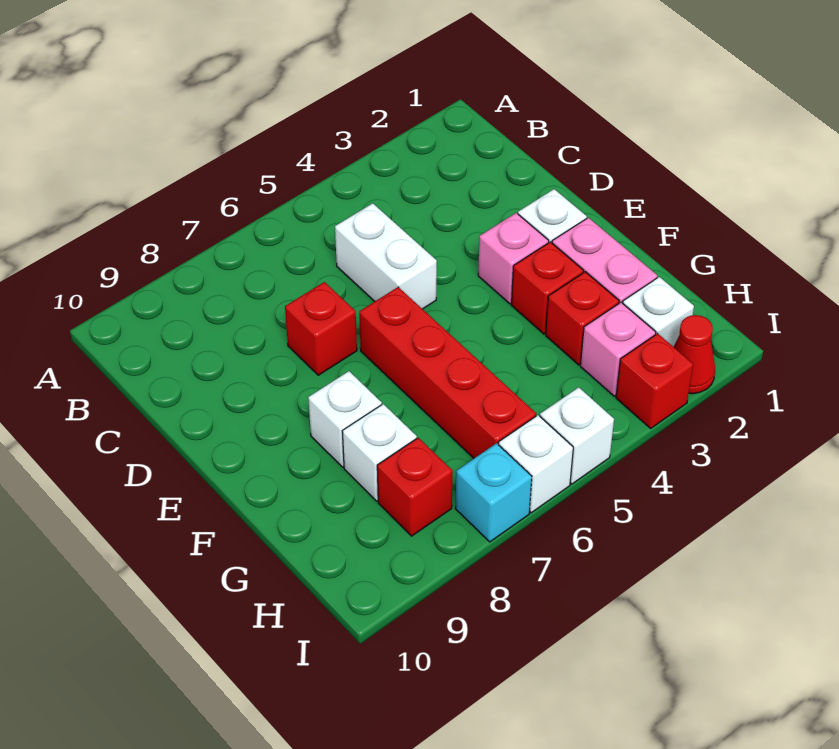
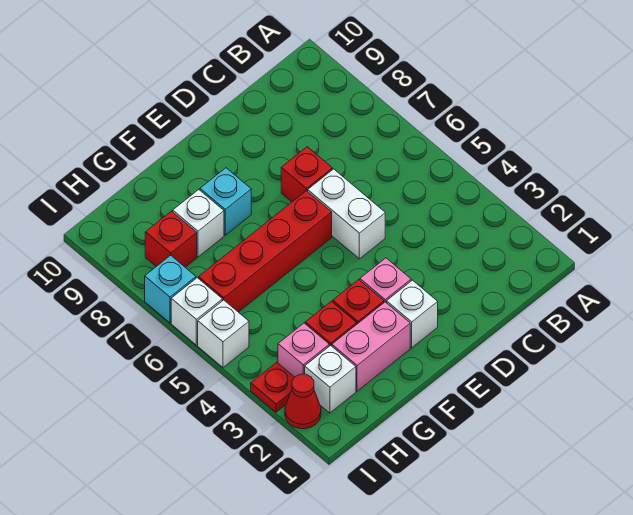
white brick C5:D5 level 1 -> white brick D5:D6 level 1
white brick F8 level 1 -> cyan brick F8 level 1
red brick I3 level 1 -> red plate I3 level 1

